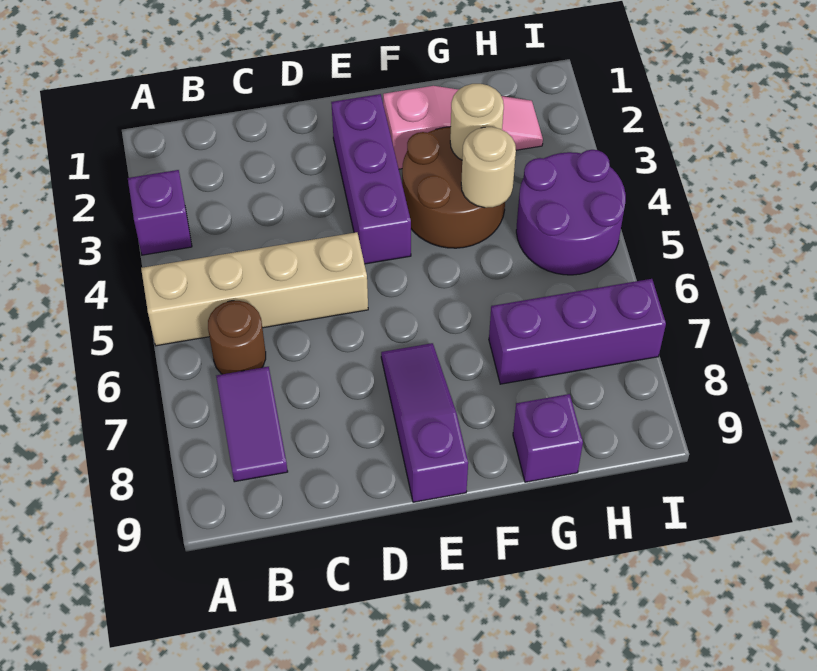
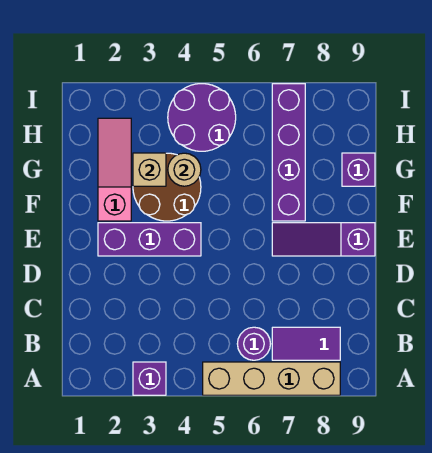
tan brick A5:D5 level 1 -> tan brick A5:A8 level 1
brown round brick B6 level 1 -> purple round brick B6 level 1
tan round brick G3 level 2 -> tan brick G3 level 2
purple brick G7:I7 level 1 -> purple brick F7:I7 level 1

